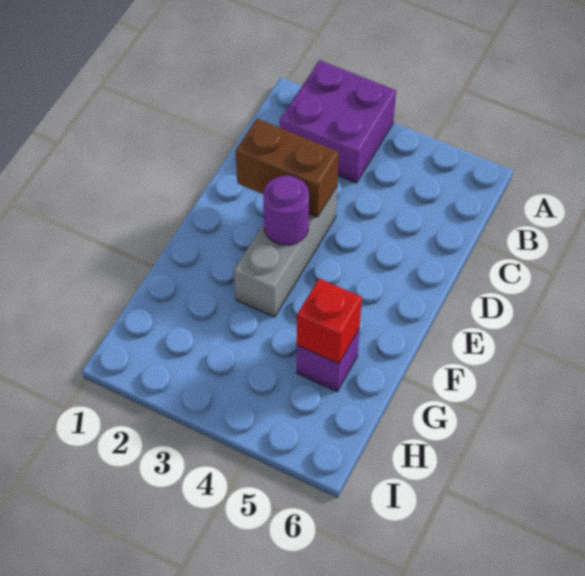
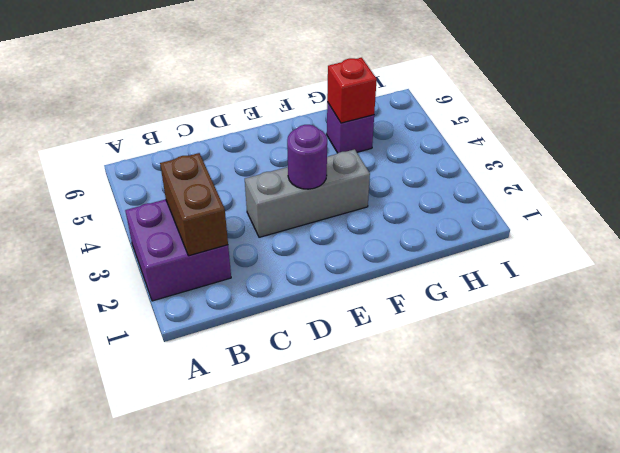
brown brick D2:D3 level 2 -> brown brick B2:B3 level 2

